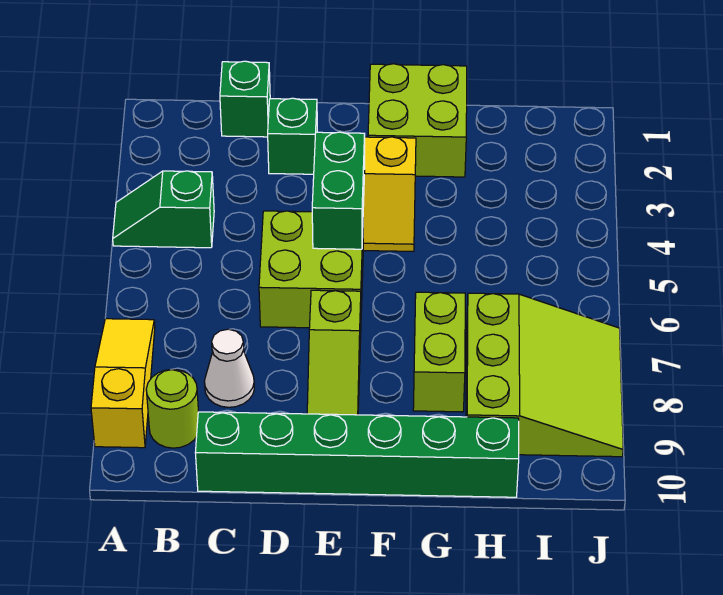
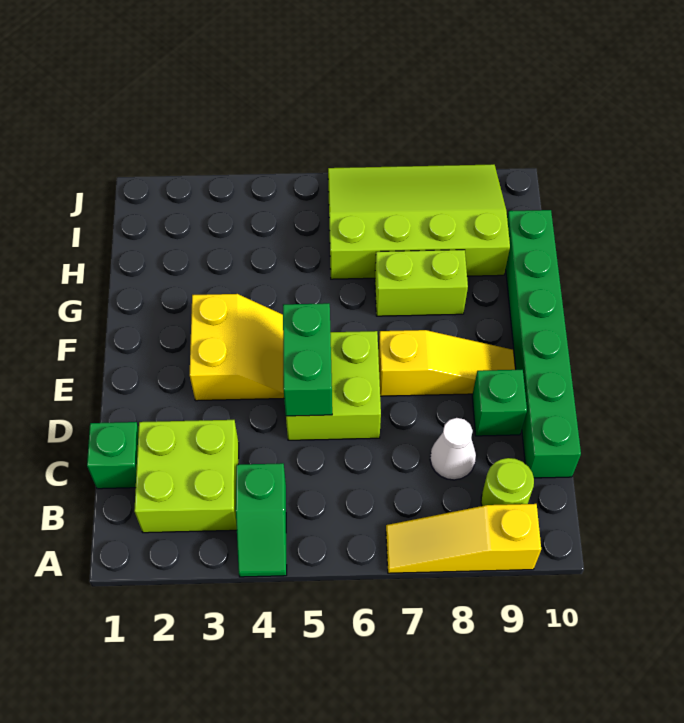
green brick D2 level 1 -> green brick D9 level 1
green brick E4:E5 level 2 -> green brick D5:E5 level 2
lime slope E7:E9 level 1 top 7 -> yellow slope E7:E9 level 1 top 7
lime brick F1:G2 level 1 -> lime brick B2:C3 level 1
lime slope H7:J9 level 1 top H -> lime slope H6:J9 level 1 top H

